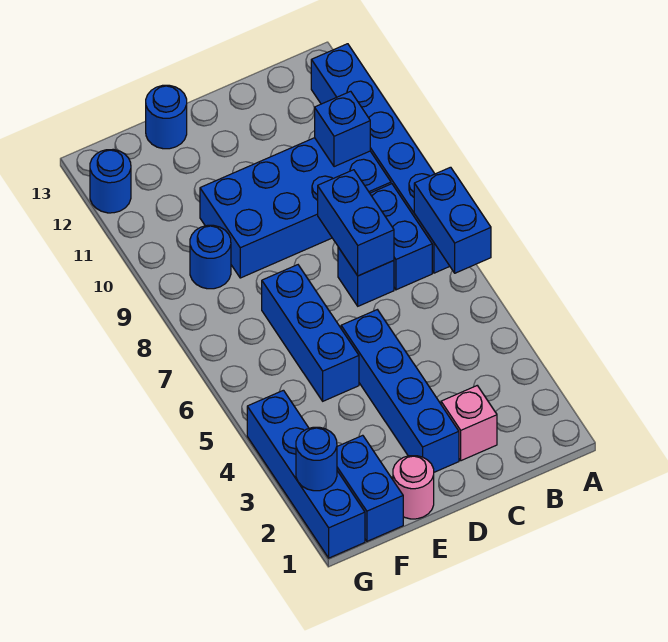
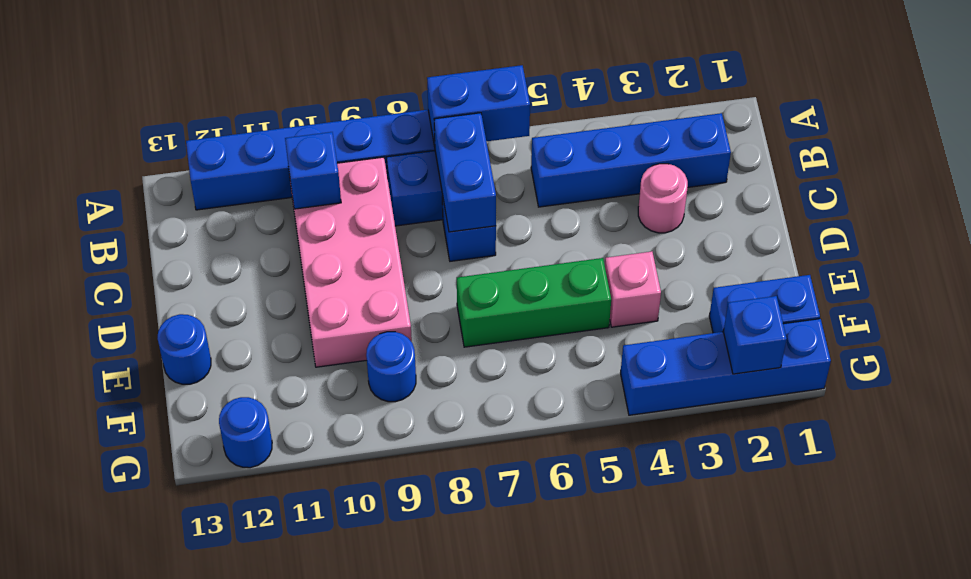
blue brick B9:E10 level 1 -> pink brick B9:E10 level 1
pink brick C2 level 1 -> pink brick E4 level 1
blue brick C7:C8 level 2 -> blue brick B7:C7 level 2
blue brick D2:D5 level 1 -> blue brick B2:B5 level 1
pink round brick E1 level 1 -> pink round brick C3 level 1
blue brick E5:E7 level 1 -> green brick E5:E7 level 1
blue round brick G2 level 2 -> blue brick G2 level 2

